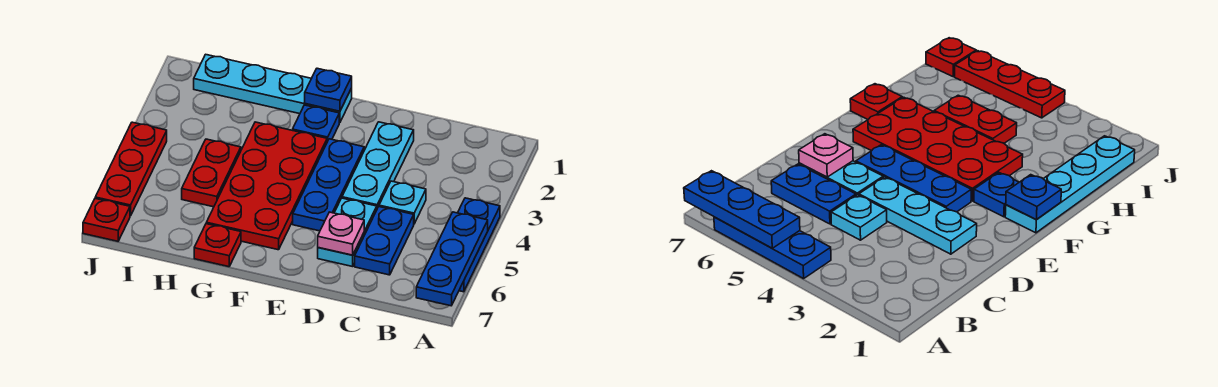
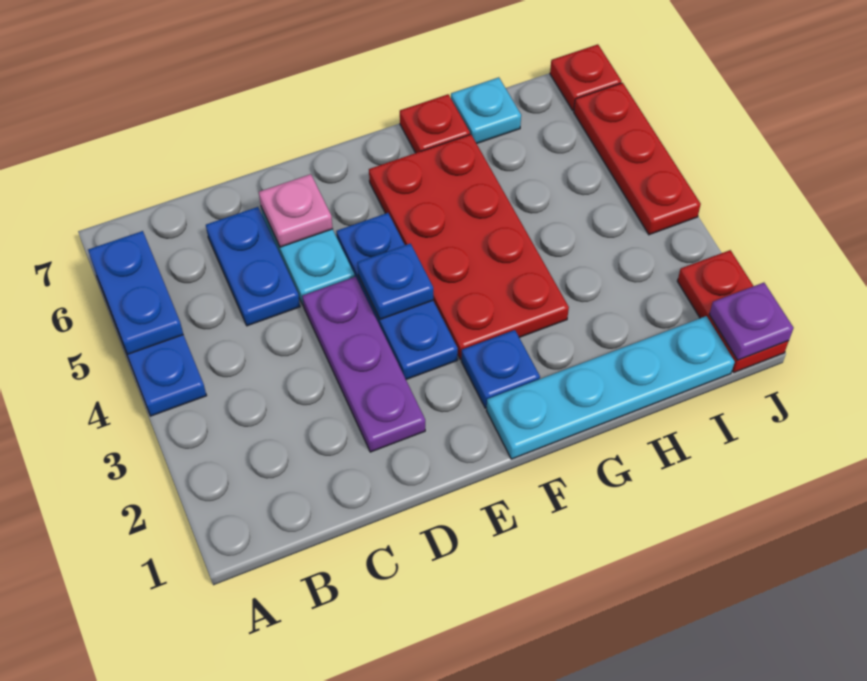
blue plate A5:A7 level 2 -> blue plate A5:A6 level 2
cyan plate C4 level 1 -> cyan plate H7 level 1
cyan plate D2:D4 level 1 -> purple plate D2:D4 level 1
blue plate F1 level 2 -> blue plate E4 level 2
red plate H4:H5 level 1 -> red plate J1:J2 level 1
none -> purple plate J1 level 2

